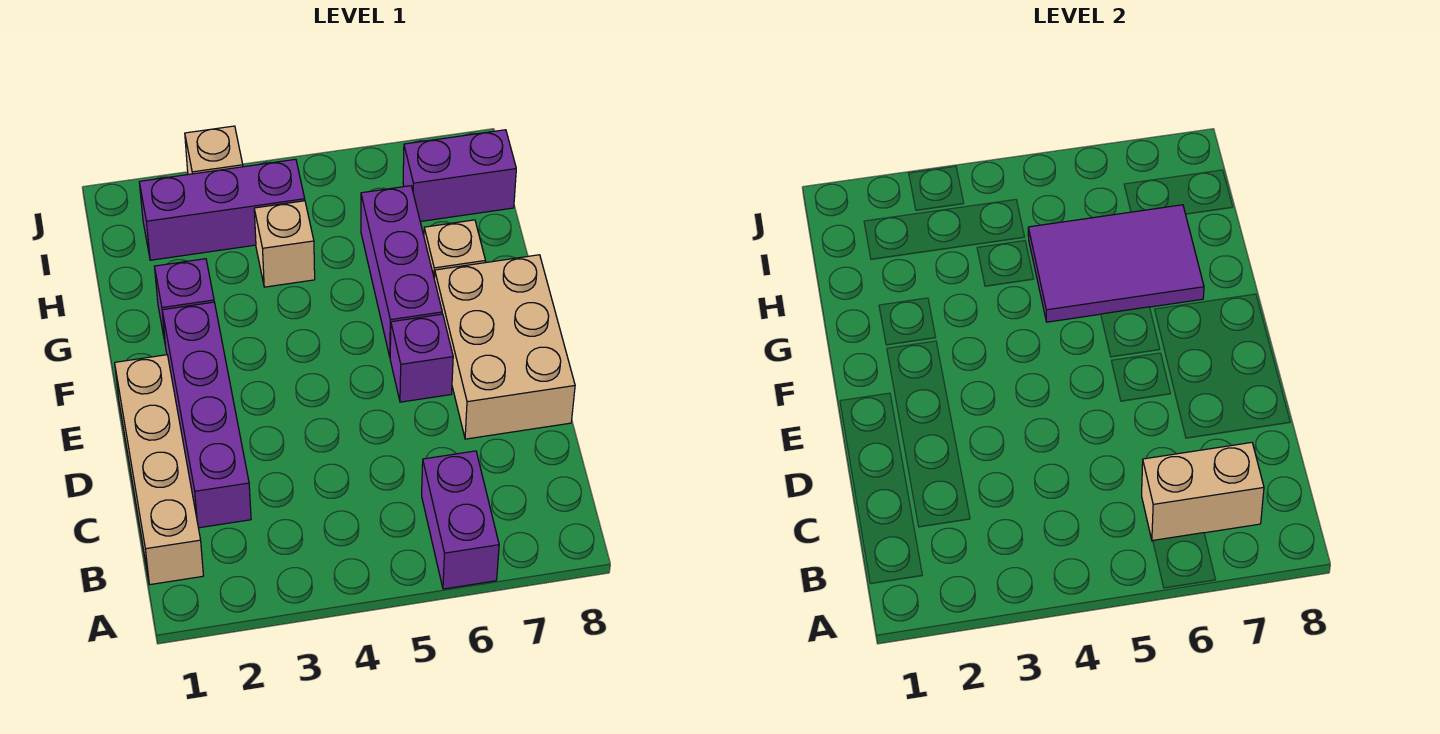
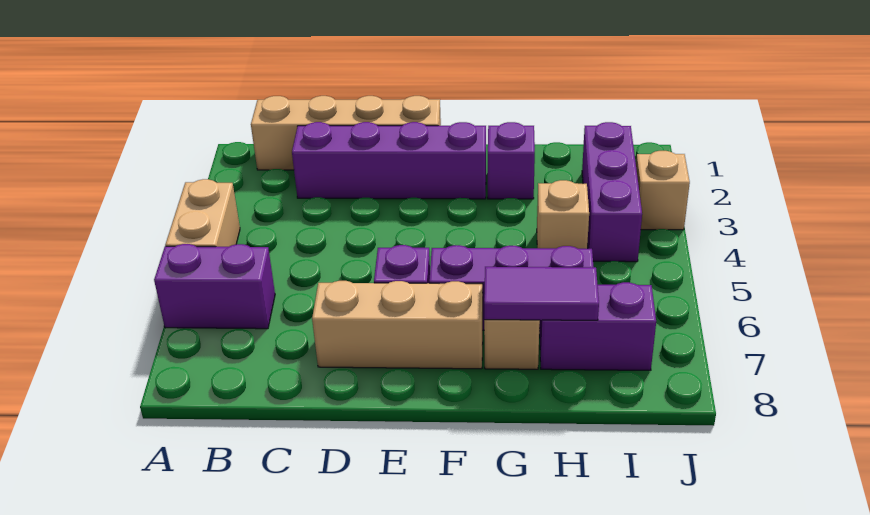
tan brick B6:B7 level 2 -> tan brick A4:A5 level 1
tan brick D7:F8 level 1 -> tan brick D7:F7 level 1
purple tile G5:H7 level 2 -> purple tile G7:H7 level 2
purple brick I7:I8 level 1 -> purple brick H7:I7 level 1

